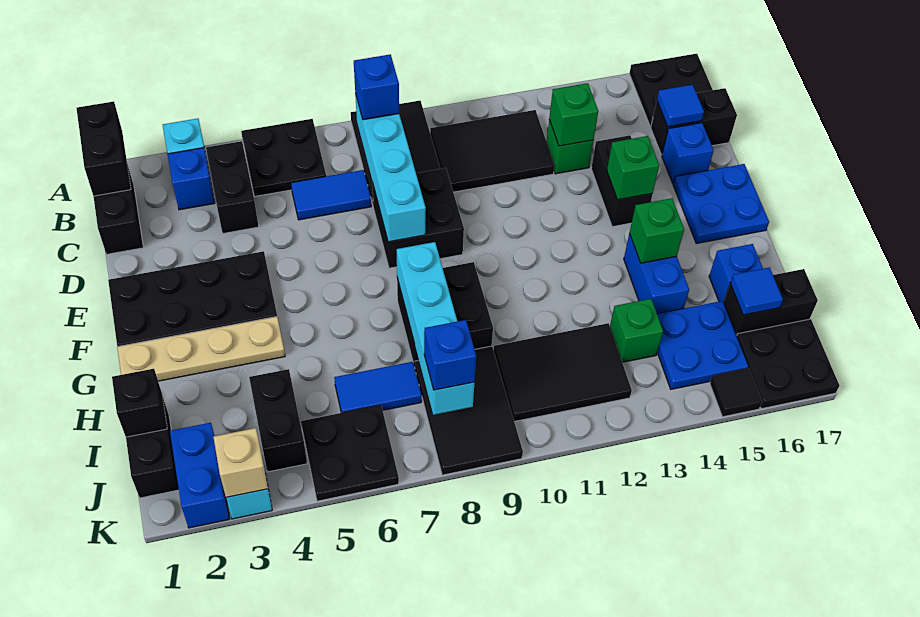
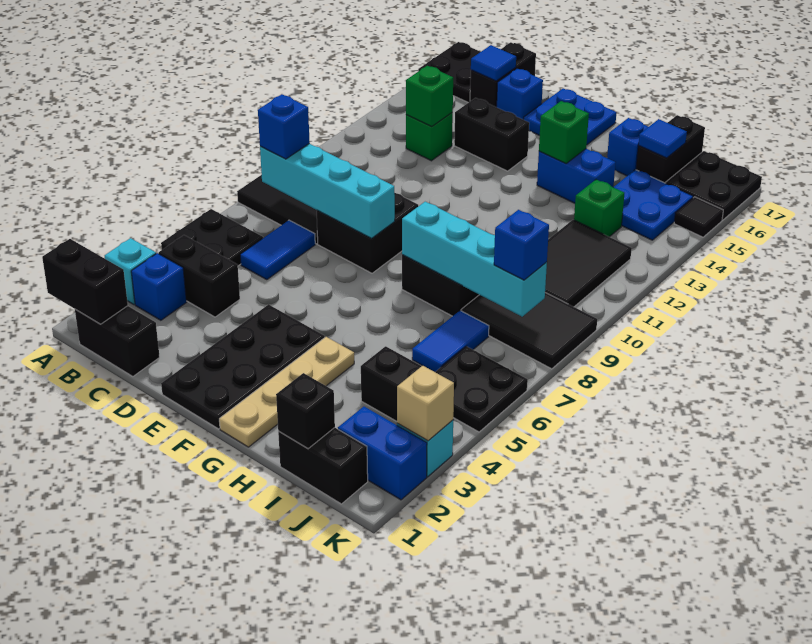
black tile B10:C12 level 1 -> none
green brick E14 level 2 -> none

